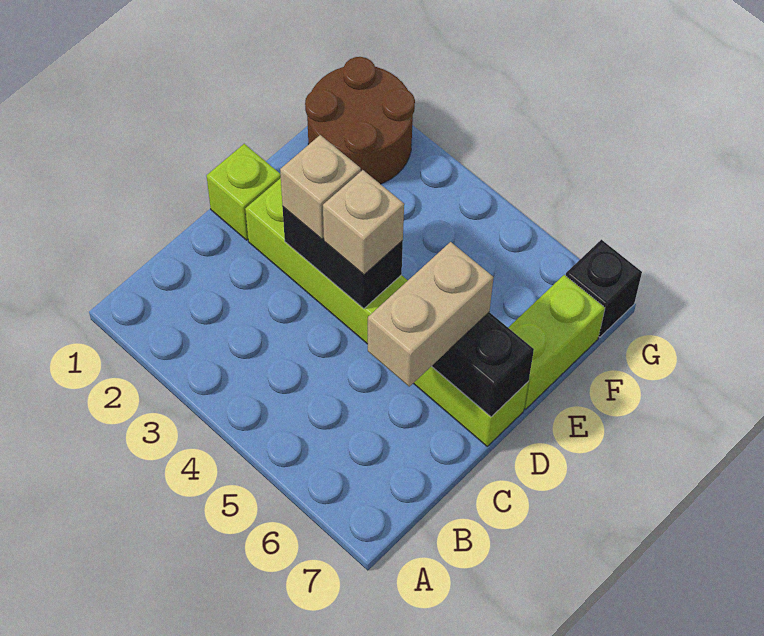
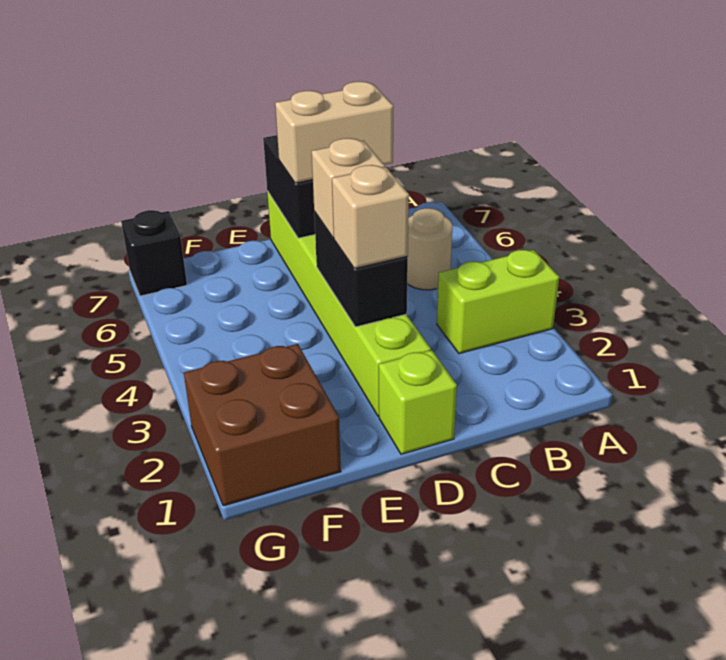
none -> tan round brick B5 level 1
lime brick E7:F7 level 1 -> lime brick A3:B3 level 1
brown round brick F1:G2 level 1 -> brown brick F1:G2 level 1

